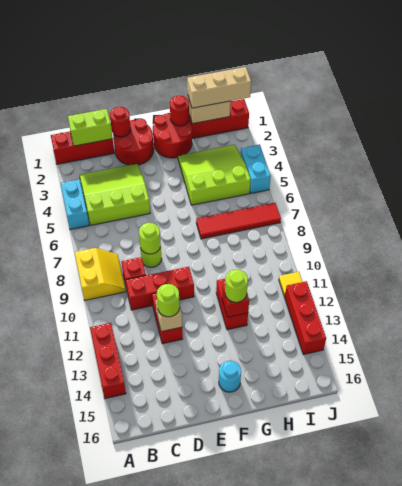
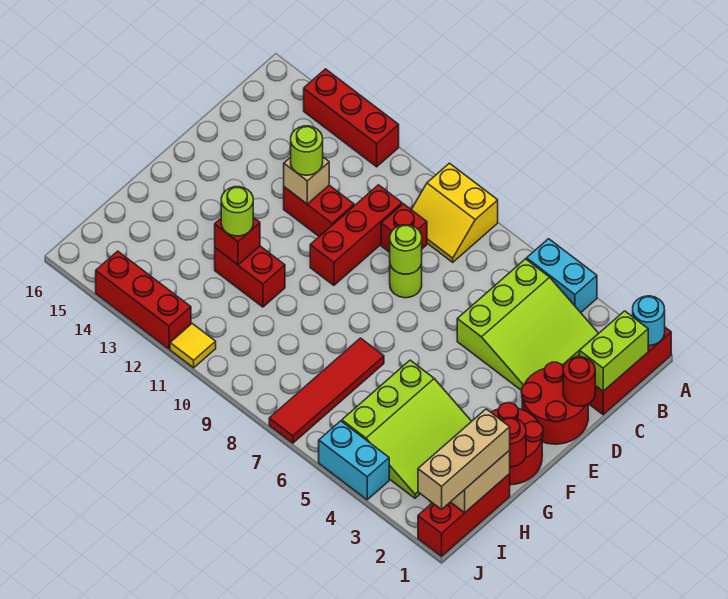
cyan round brick F15 level 1 -> cyan round brick A1 level 2

